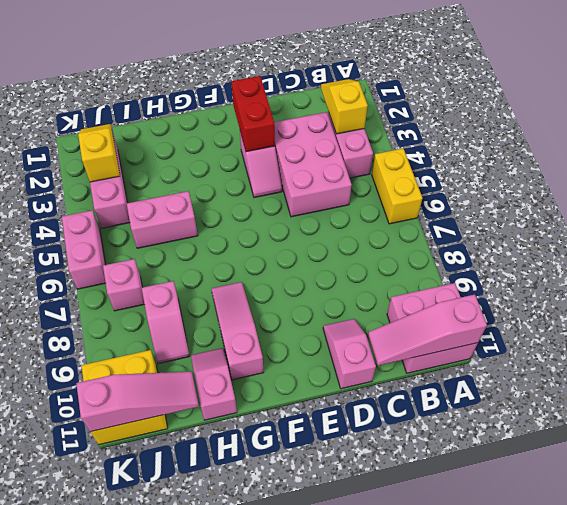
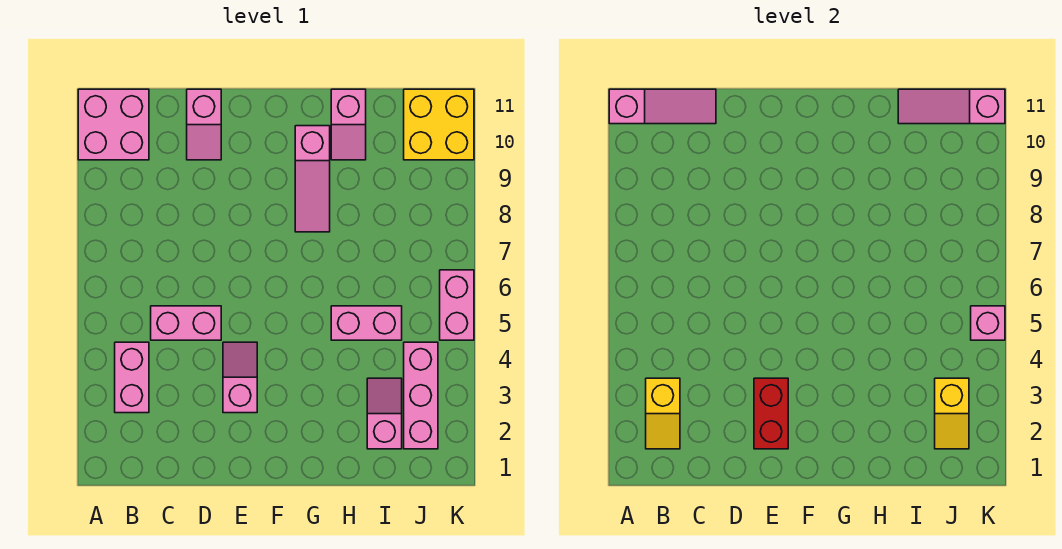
yellow brick A5:A6 level 1 -> none
pink brick C3:D5 level 1 -> pink brick C5:D5 level 1
pink slope I8:I9 level 1 top 8 -> pink slope I2:I3 level 1 top 2
pink brick J7 level 1 -> pink brick K5 level 2

